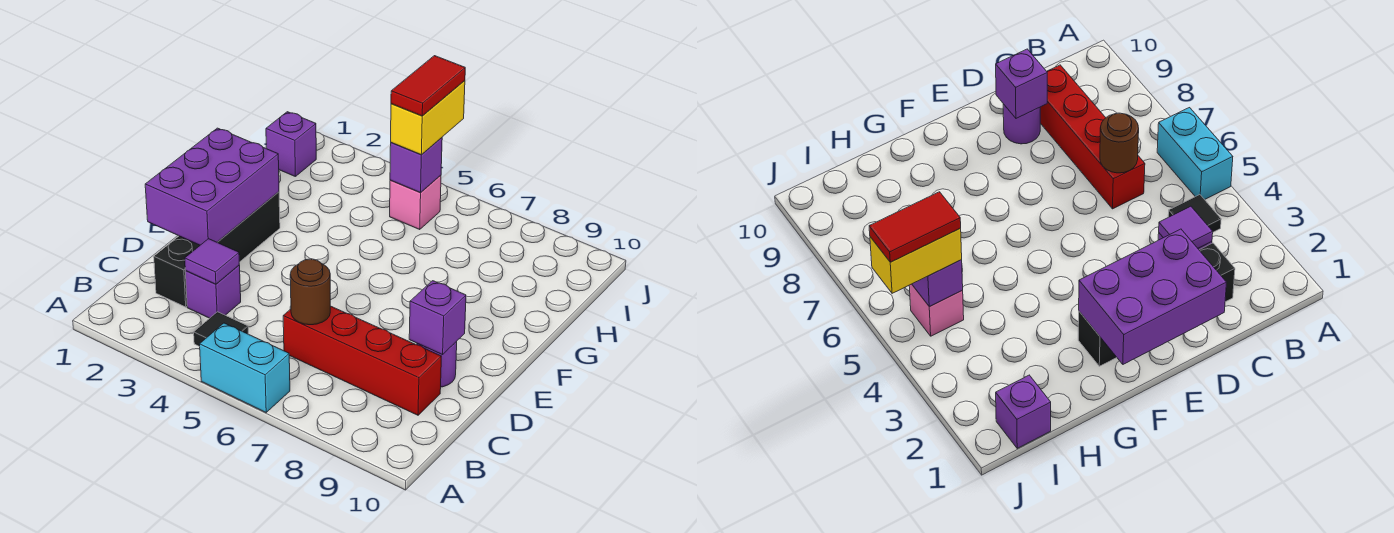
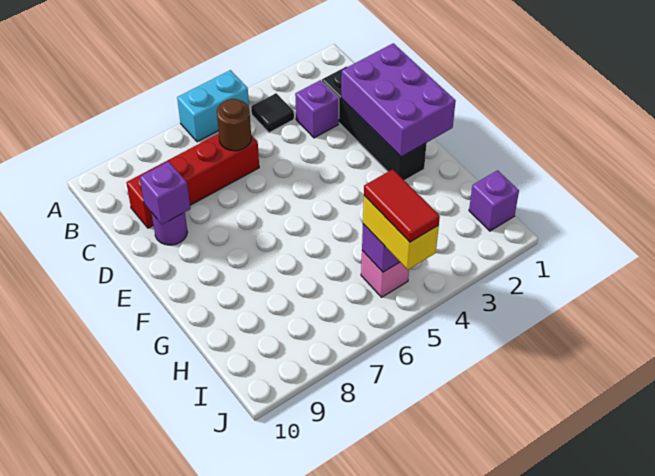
purple tile C3 level 2 -> none

